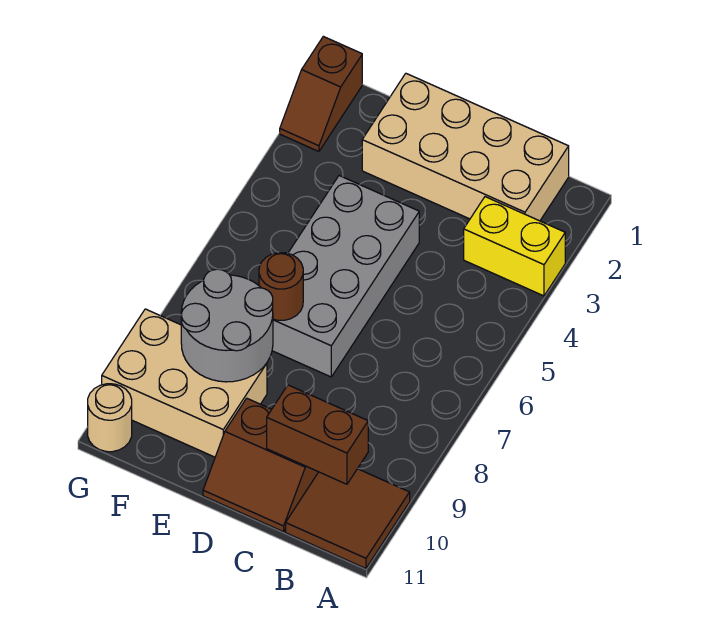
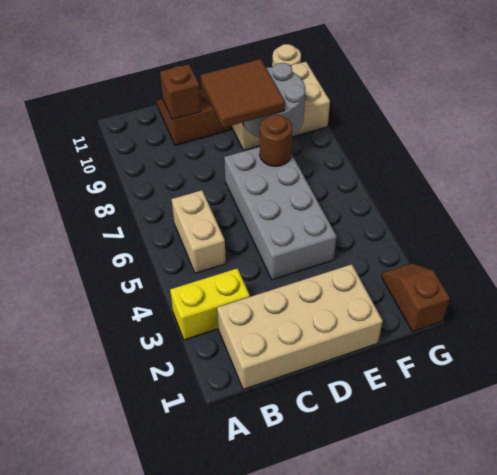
brown tile A10:B11 level 1 -> brown tile D8:E9 level 3
none -> tan brick B5:B6 level 1
brown brick B10:C10 level 2 -> brown brick C10 level 2

